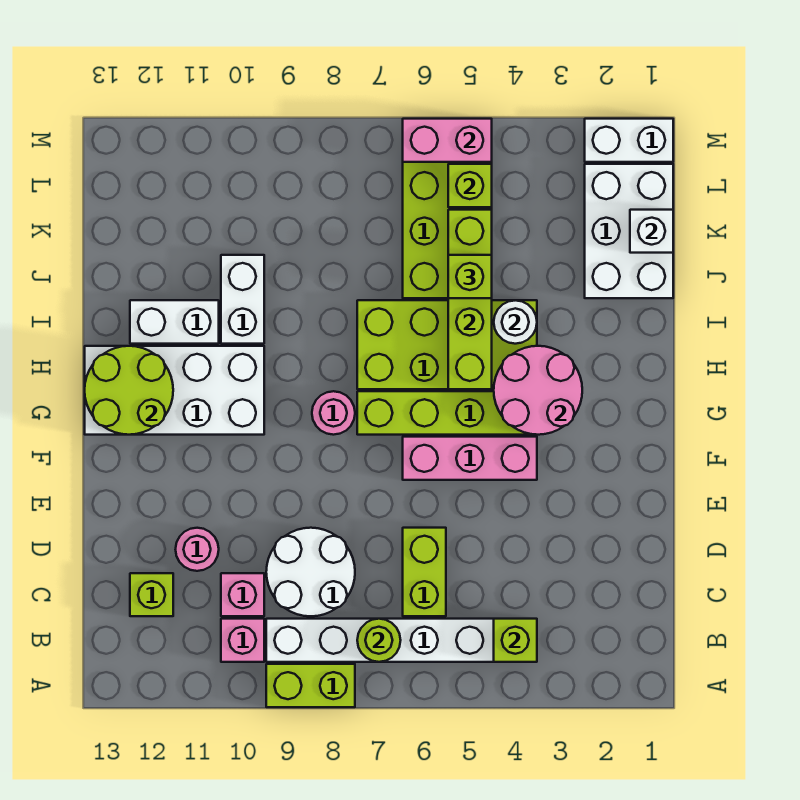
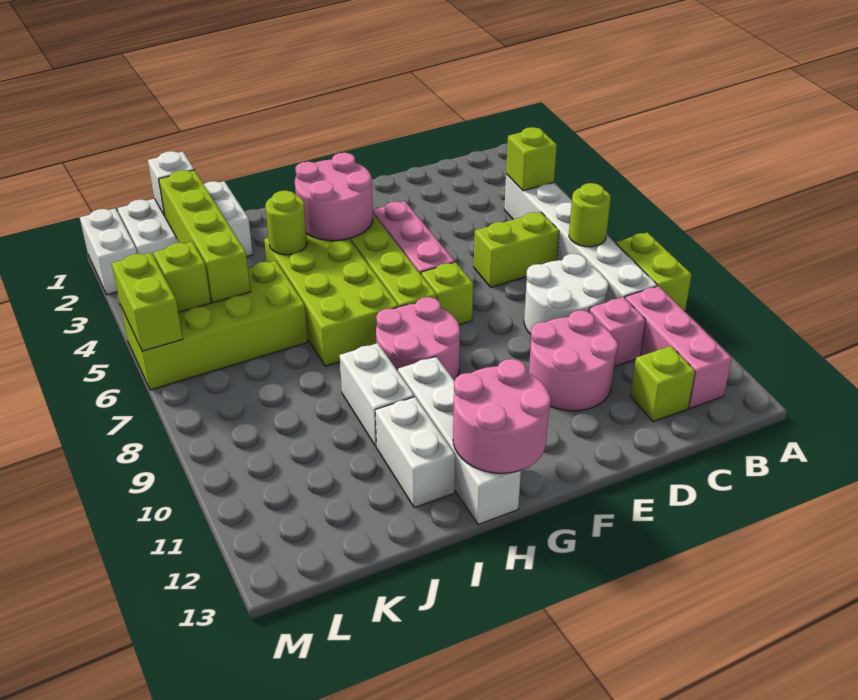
pink brick B10 level 1 -> pink brick B10:B12 level 1
pink round brick D11 level 1 -> pink round brick D10:E11 level 1
pink round brick G8 level 1 -> pink round brick G8:H9 level 1
white brick G10:H13 level 1 -> white brick H10:H13 level 1
lime round brick G12:H13 level 2 -> pink round brick G12:H13 level 2
lime brick H5:K5 level 2 -> lime brick K2:K5 level 2
white round brick I4 level 2 -> lime round brick I4 level 2
white brick I10:J10 level 1 -> white brick I9:I10 level 1
lime brick J5 level 3 -> lime brick F7 level 1
pink brick M5:M6 level 2 -> lime brick M5:M6 level 2

